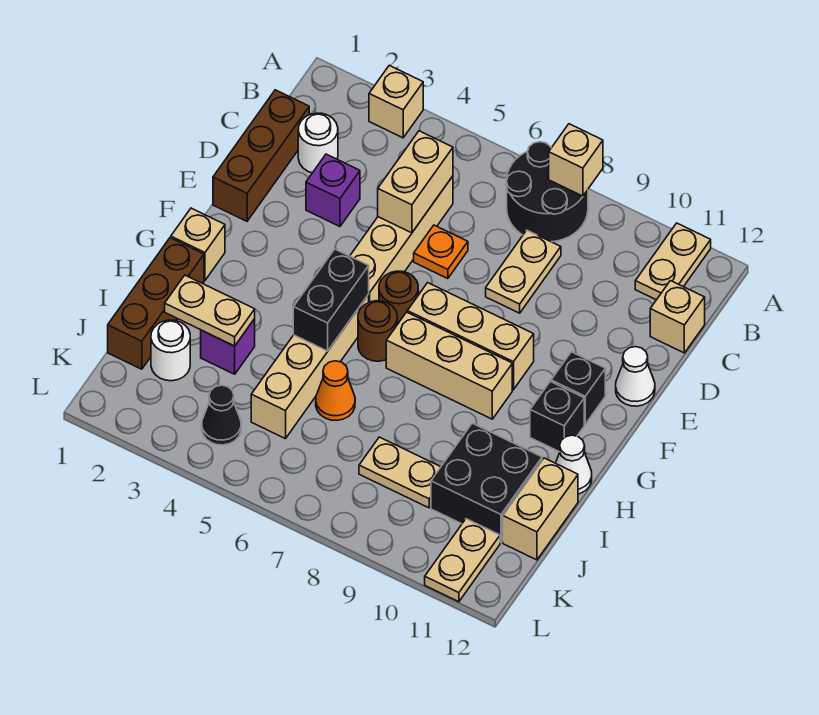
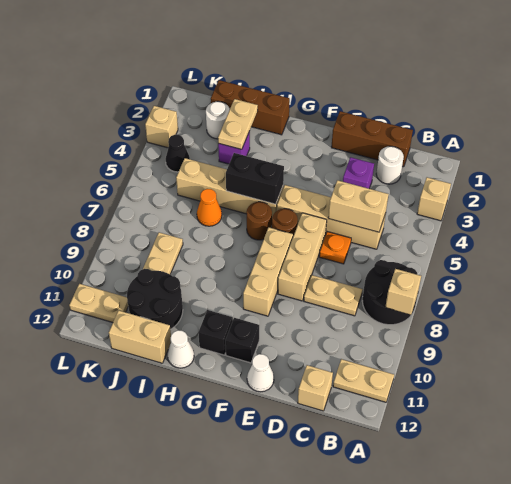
tan brick G1 level 1 -> tan brick L3 level 1
tan brick G7:G9 level 1 -> tan brick E6:E8 level 1
black brick I10:J11 level 1 -> black round brick I10:J11 level 1

